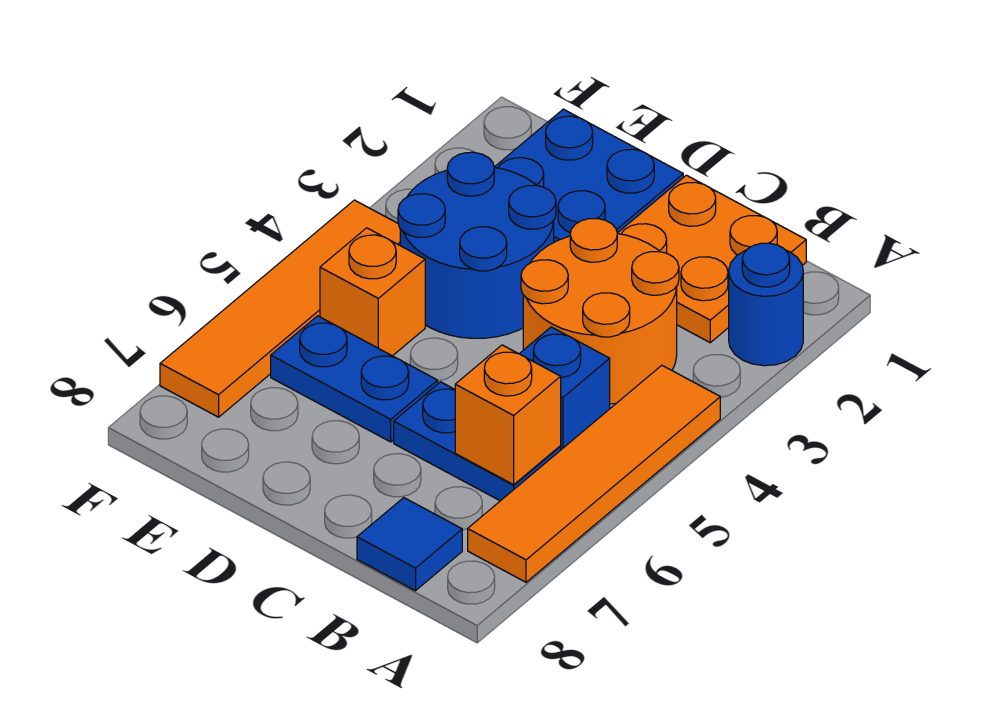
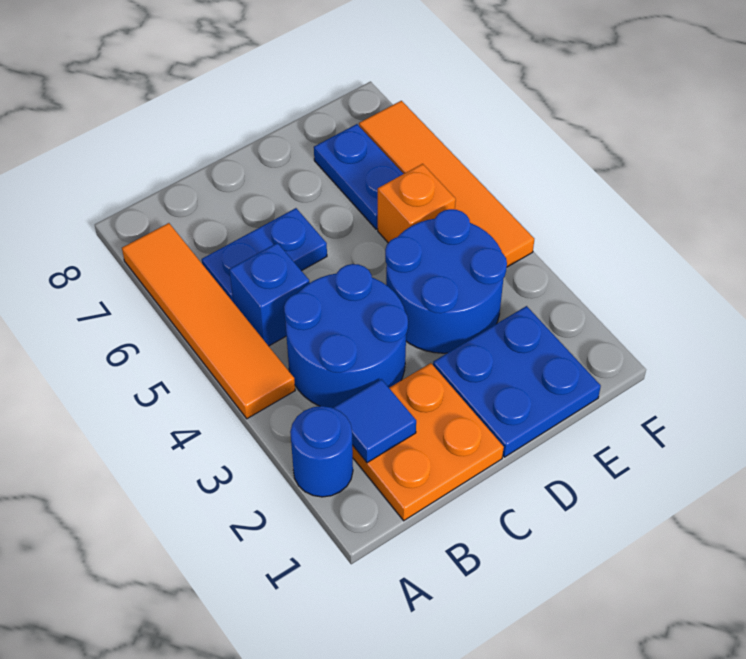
orange round brick B3:C4 level 1 -> blue round brick B3:C4 level 1
orange brick B6 level 2 -> none
blue tile B8 level 1 -> blue tile B2 level 2
blue plate D6:E6 level 1 -> blue plate E6:E7 level 1

